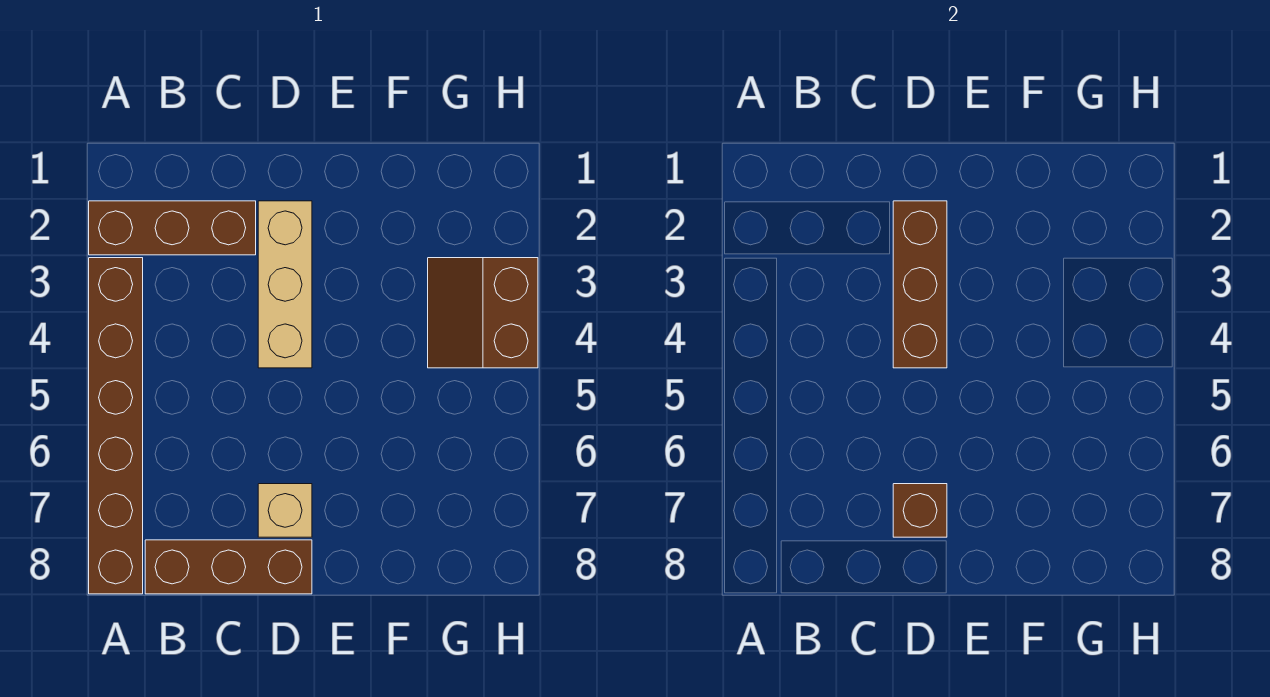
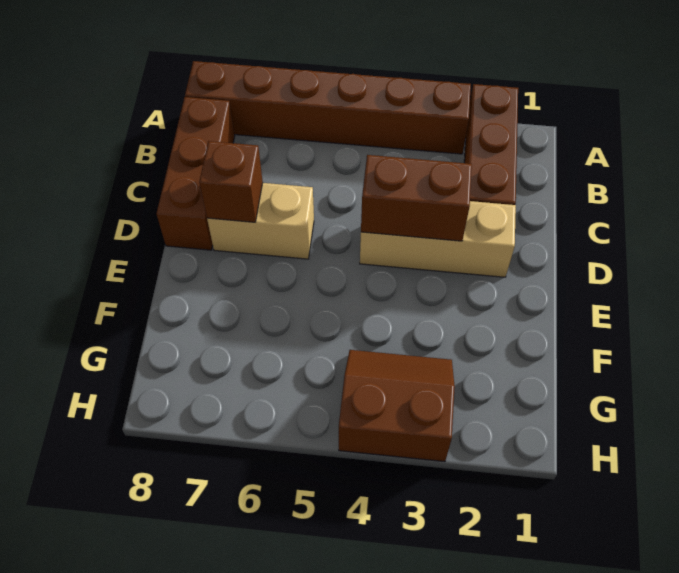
brown brick D2:D4 level 2 -> brown brick D3:D4 level 2
tan brick D7 level 1 -> tan brick D6:D7 level 1

